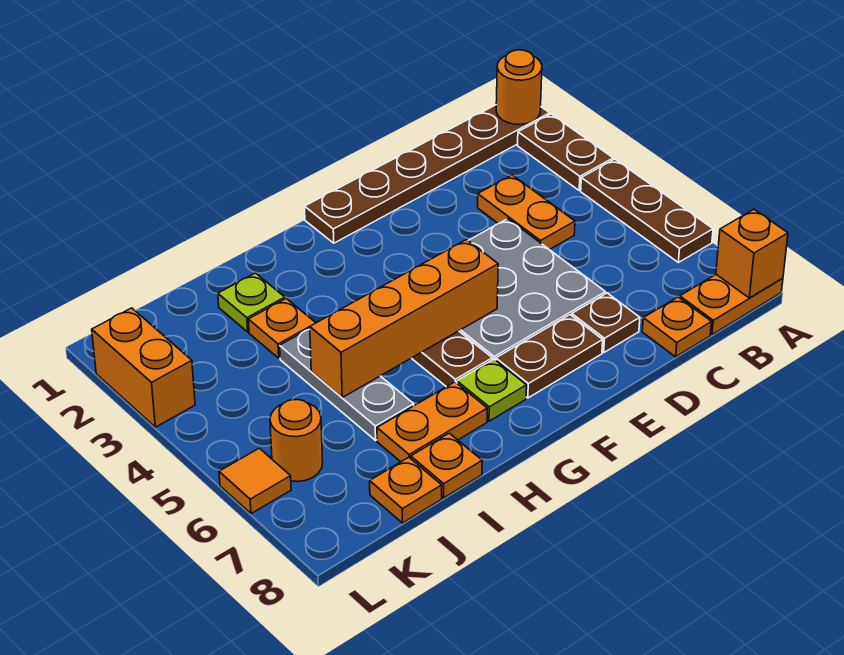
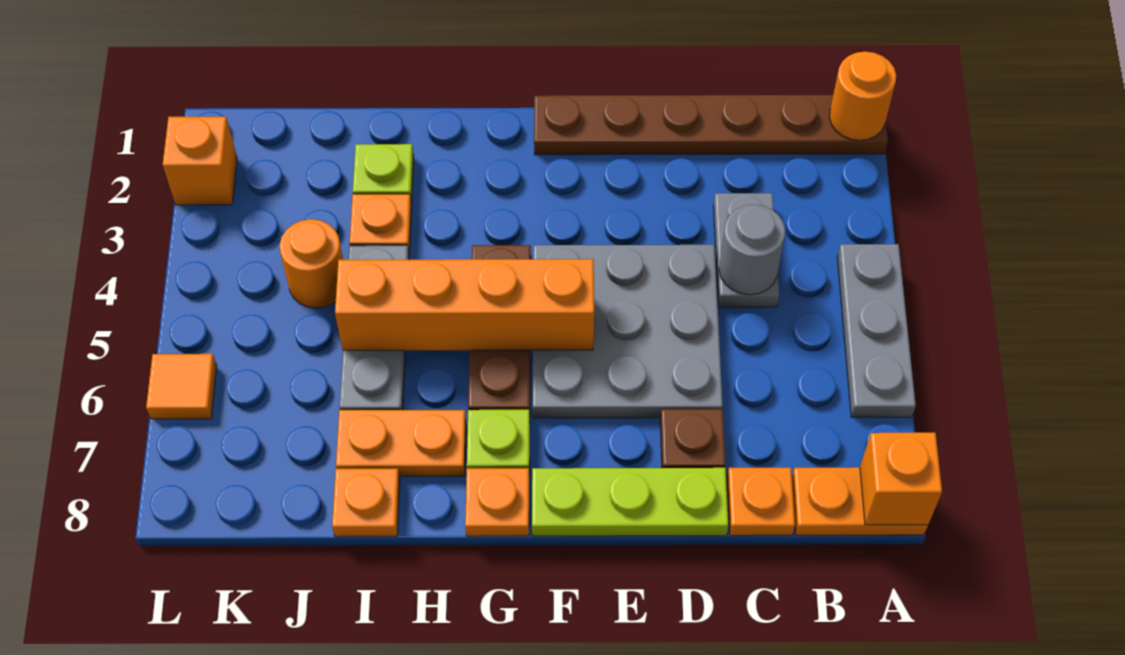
brown plate A2:A3 level 1 -> none
brown plate A4:A6 level 1 -> grey plate A4:A6 level 1
orange plate C3:C4 level 1 -> grey plate C3:C4 level 1
none -> grey round brick C4 level 2
none -> lime plate D8:F8 level 1
brown plate E7:F7 level 1 -> none
orange plate J8 level 1 -> orange plate G8 level 1
orange round brick K6 level 1 -> orange round brick J4 level 1
orange brick L2:L3 level 1 -> orange brick L2 level 1

